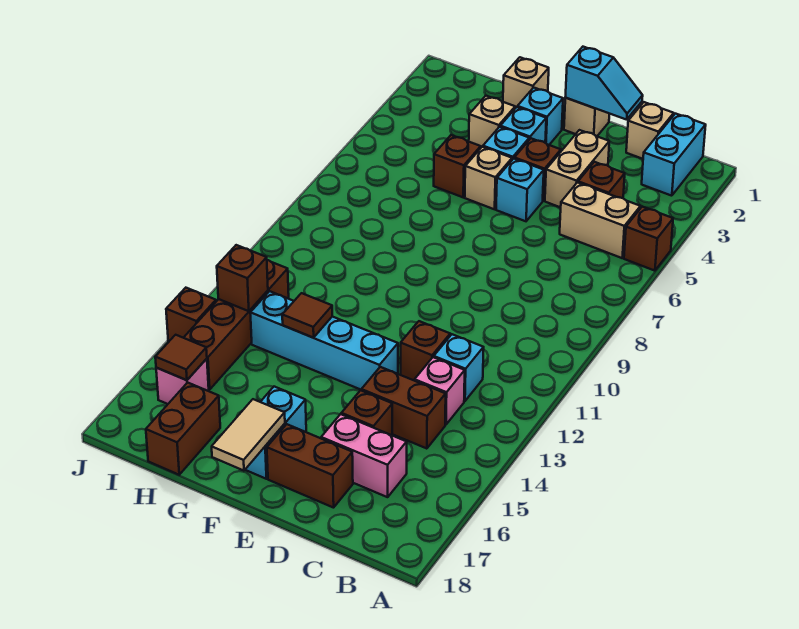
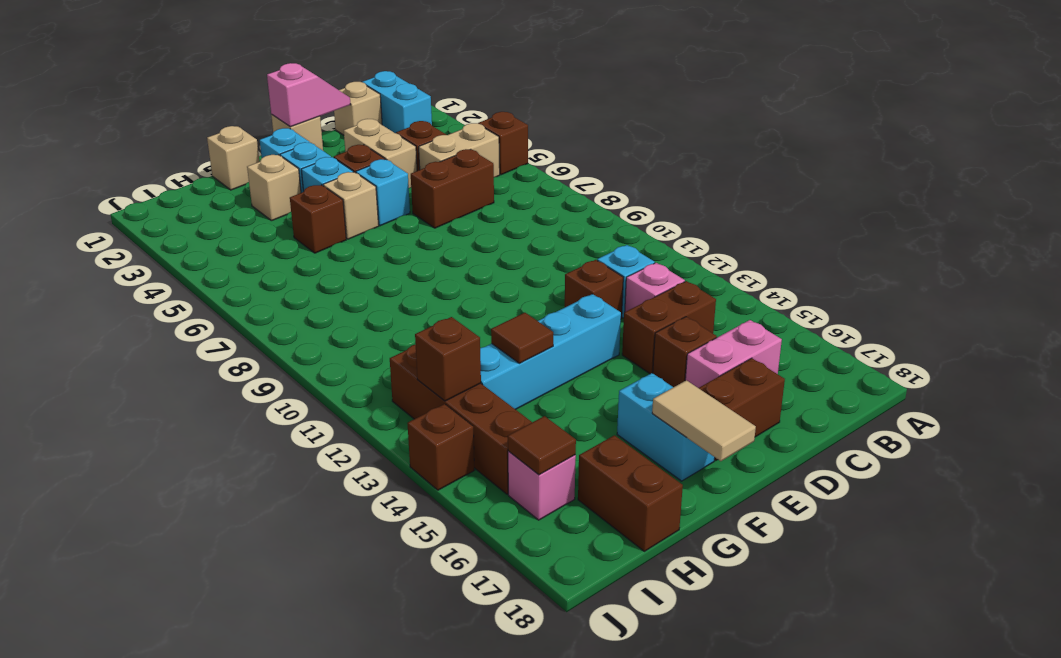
none -> brown brick C6:D6 level 1
cyan slope D1:E1 level 2 top E -> pink slope D1:E1 level 2 top E

